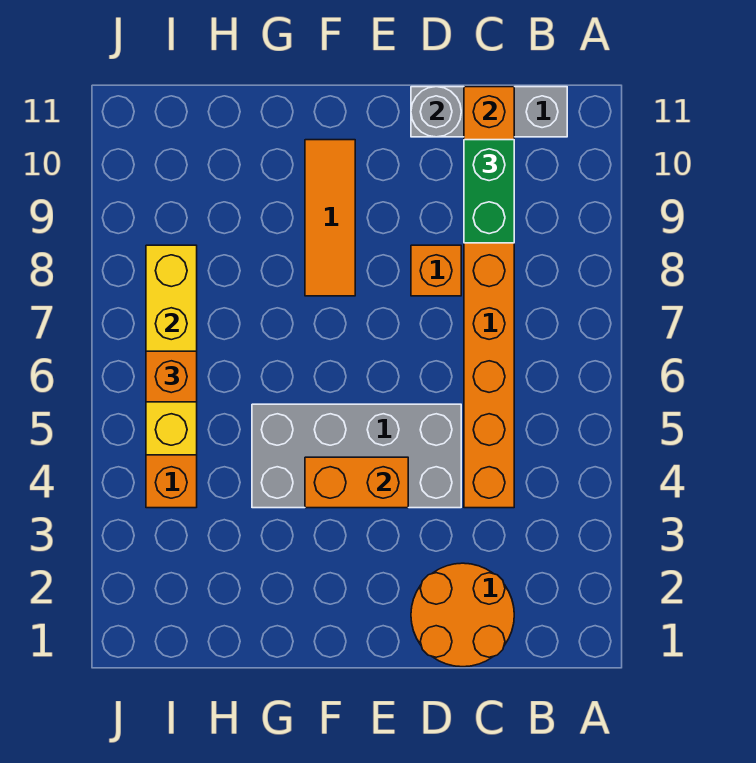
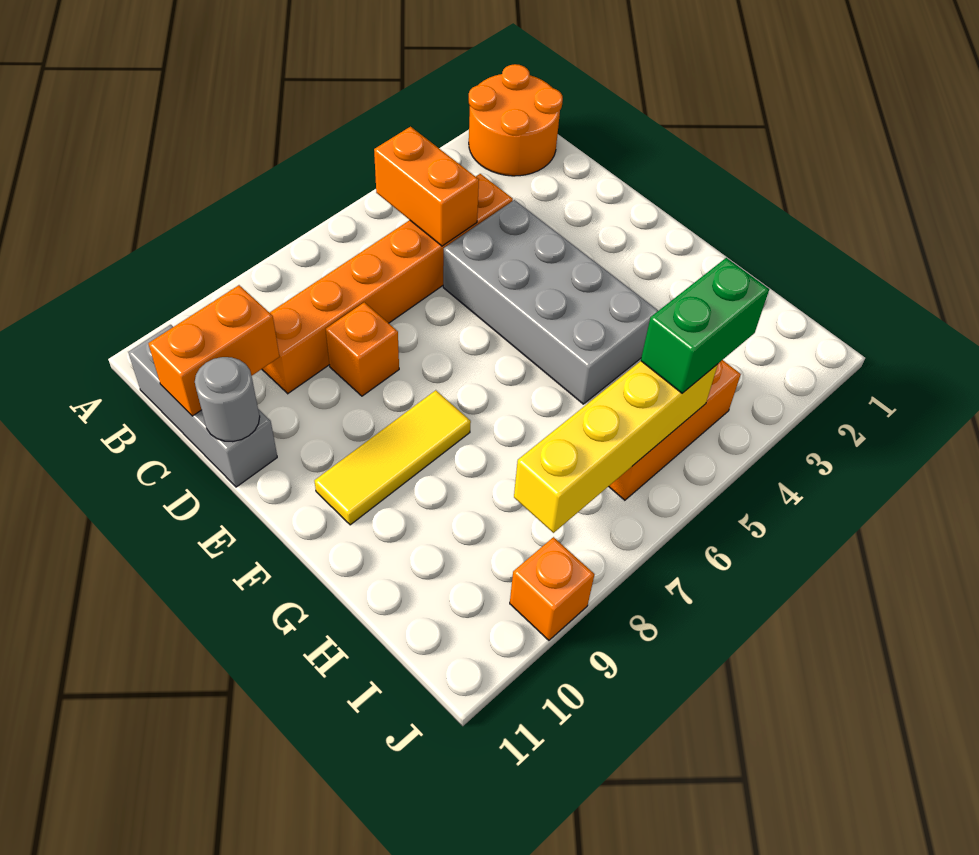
orange round brick C1:D2 level 1 -> orange round brick A1:B2 level 1
green brick C9:C10 level 3 -> green brick I4:I5 level 3
orange brick E4:F4 level 2 -> orange brick B5:C5 level 2
orange tile F8:F10 level 1 -> yellow tile F8:F10 level 1
orange brick I6 level 3 -> orange brick J9 level 1

